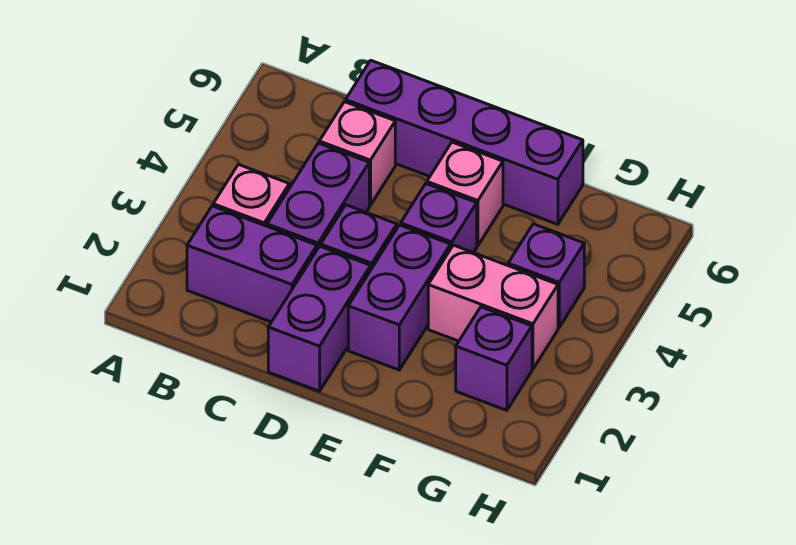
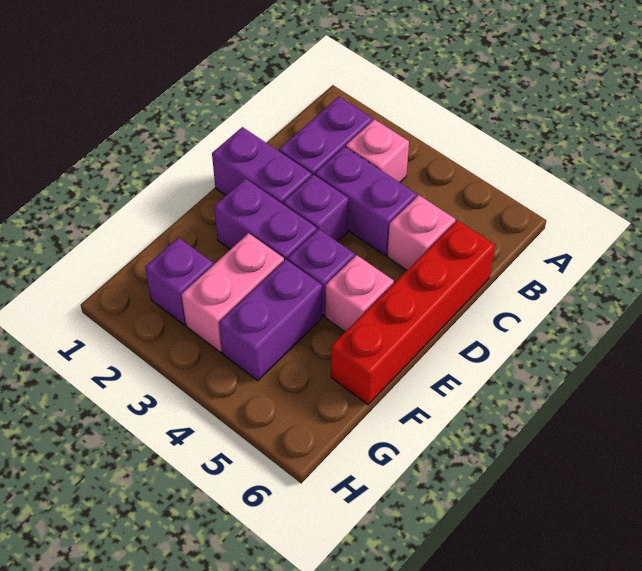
purple brick C6:F6 level 1 -> red brick C6:F6 level 1
purple brick G4 level 1 -> purple brick F4:G4 level 1

